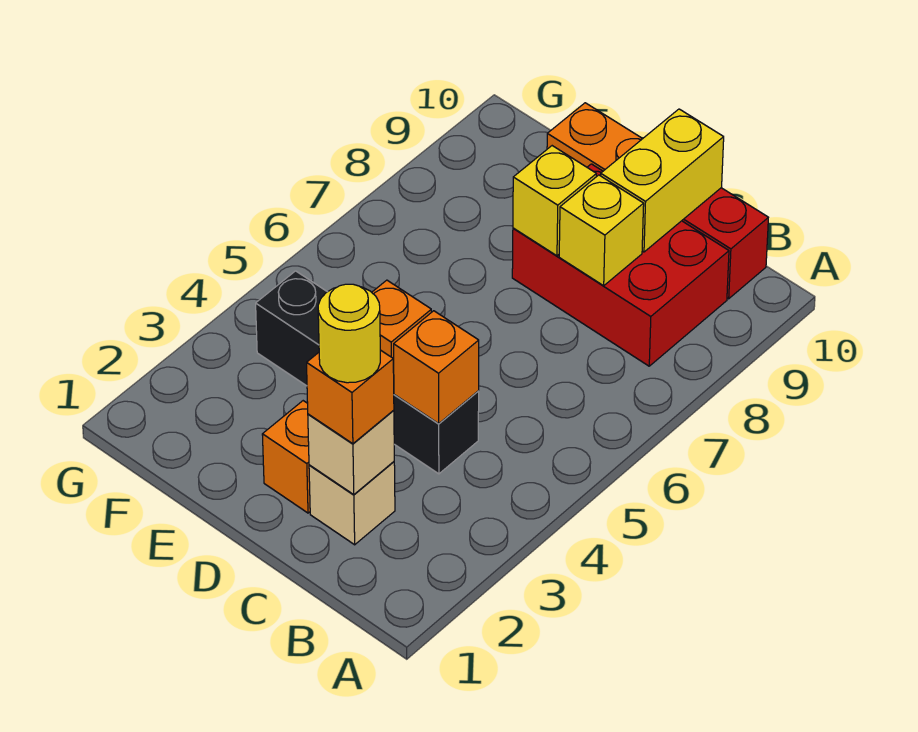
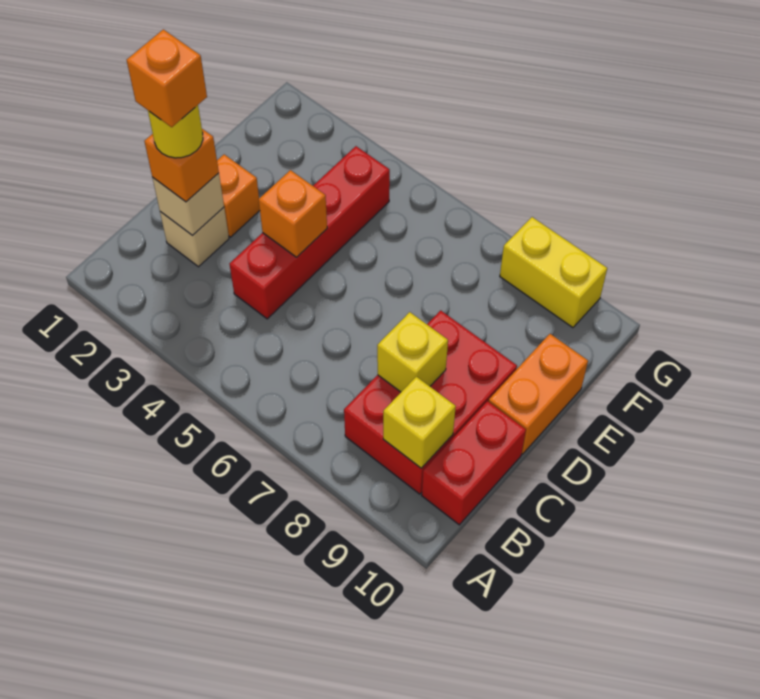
black brick C4:F4 level 1 -> red brick C4:F4 level 1
orange brick C4 level 2 -> orange brick C2 level 5
yellow brick C9:C10 level 2 -> yellow brick G8:G9 level 1
yellow brick D8 level 2 -> yellow brick B9 level 2

